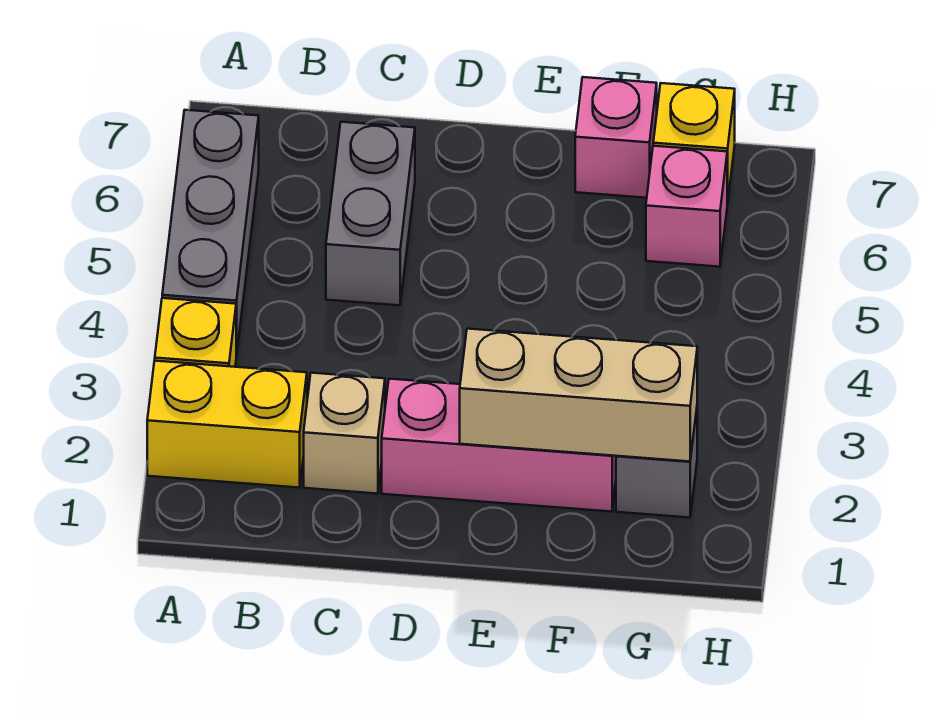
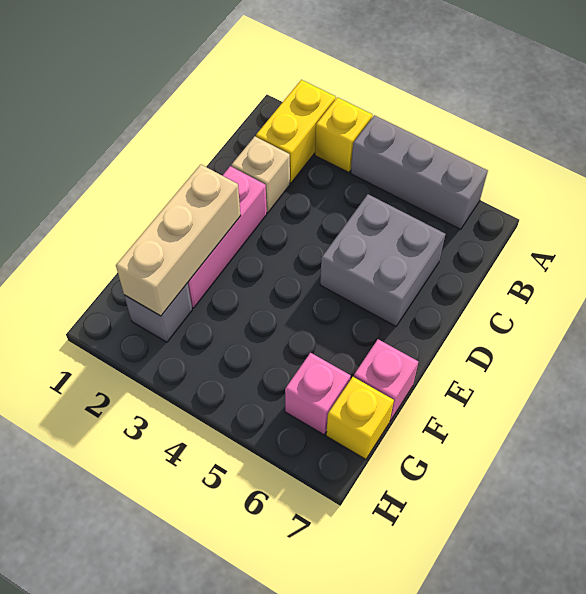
grey brick C5:C6 level 1 -> grey brick C5:D6 level 1

